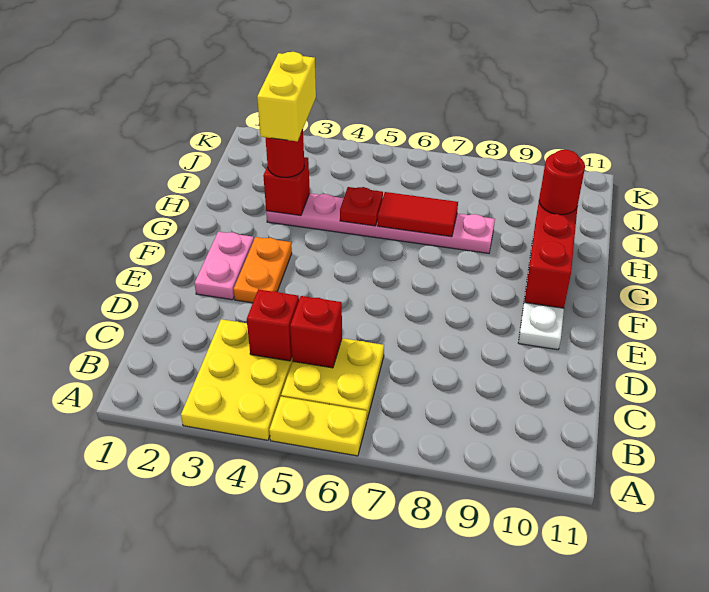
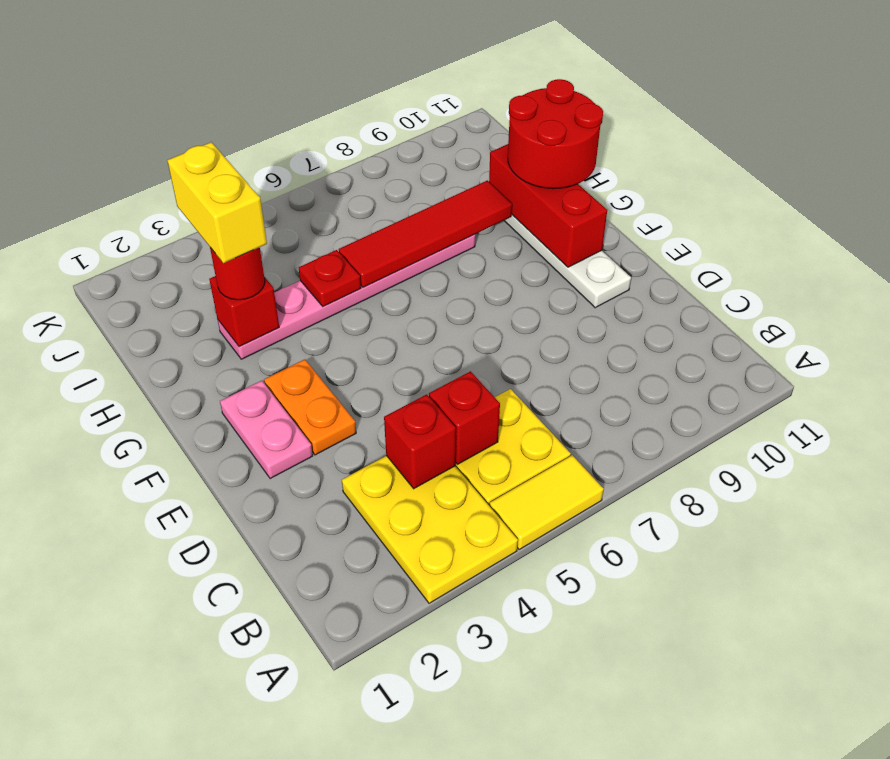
yellow plate A5:A6 level 1 -> yellow tile A5:A6 level 1
red tile H6:H7 level 2 -> red tile H6:H9 level 2
red round brick H10 level 3 -> red round brick G10:H11 level 3

